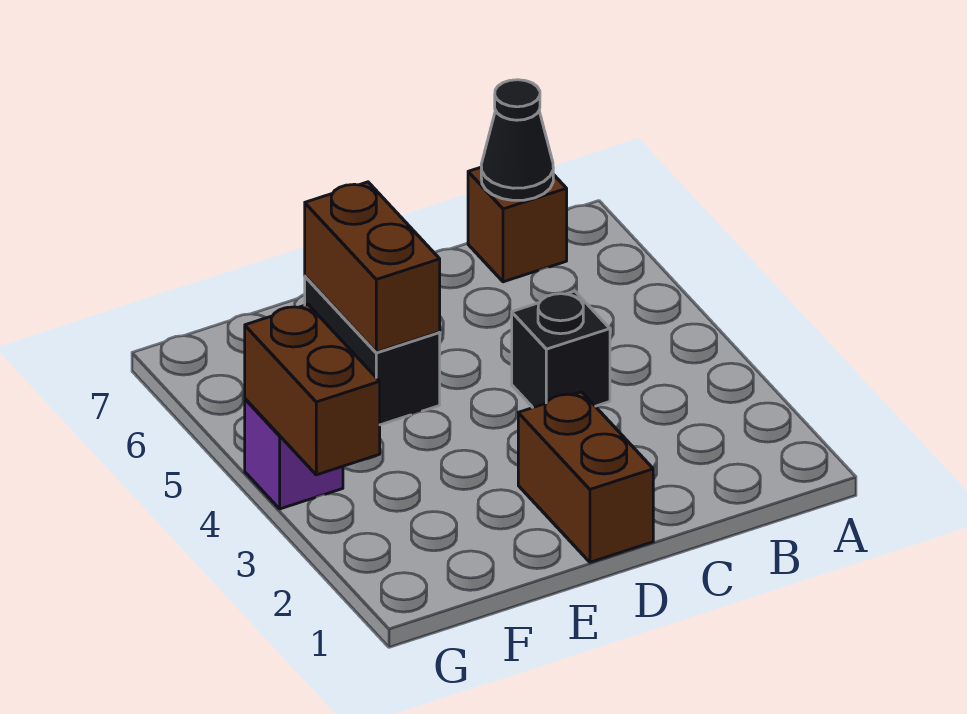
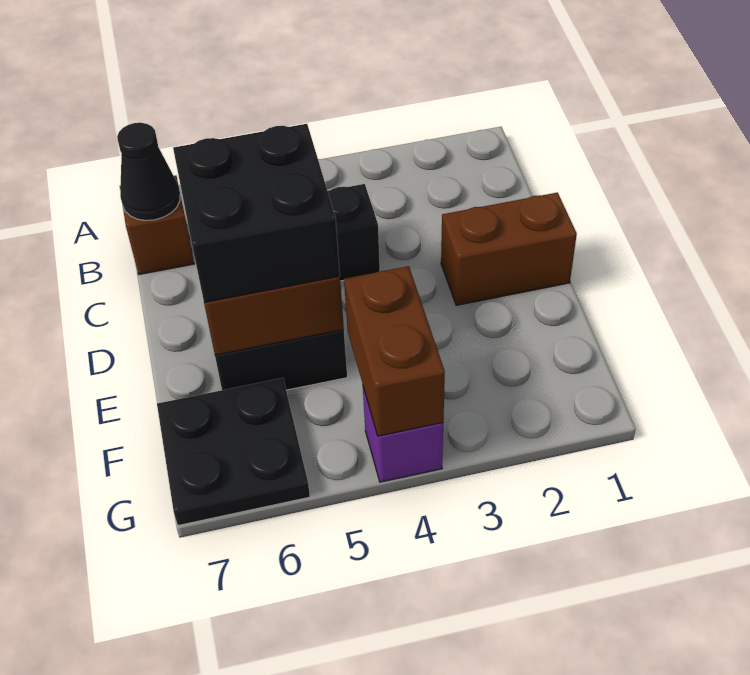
none -> black brick D5:E6 level 3
none -> black plate F6:G7 level 1
brown brick G3:G4 level 2 -> brown brick F4:G4 level 2

